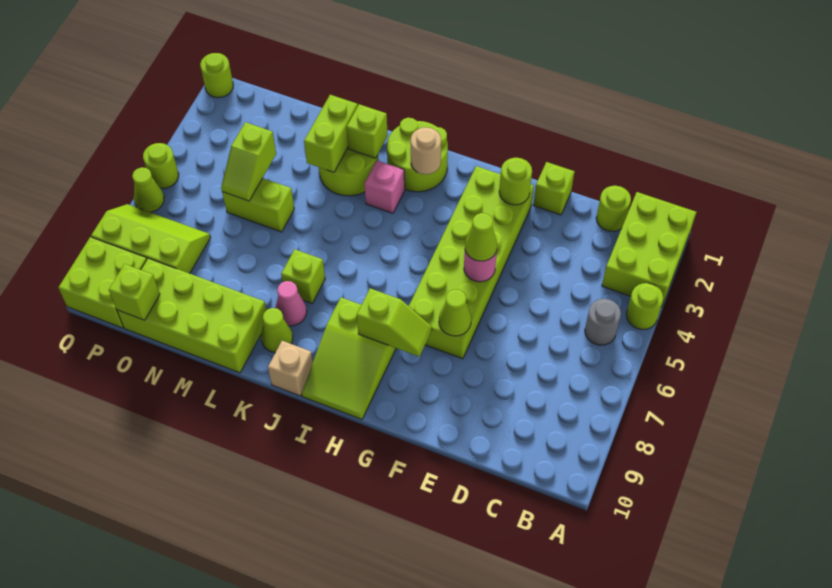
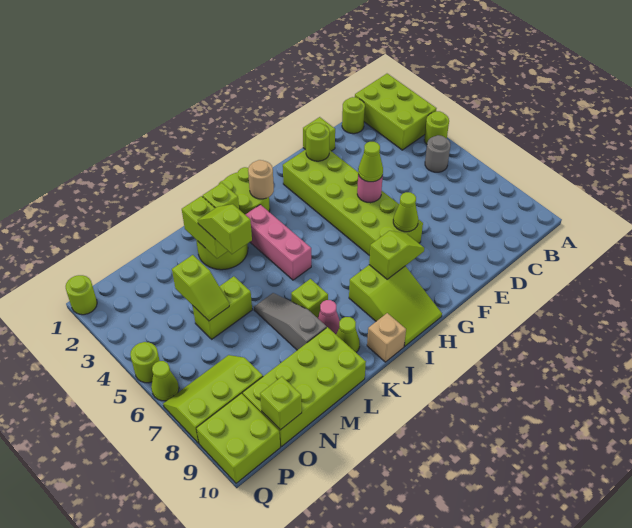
pink brick J3 level 1 -> pink brick J3:J5 level 1
none -> lime slope L3:L4 level 3 top 4
none -> grey slope L6:L8 level 1 top 8

